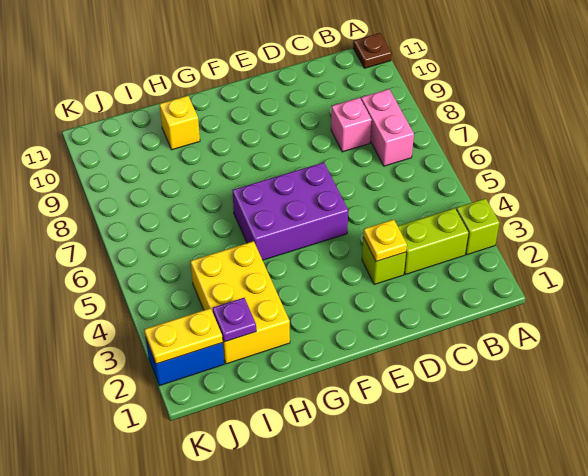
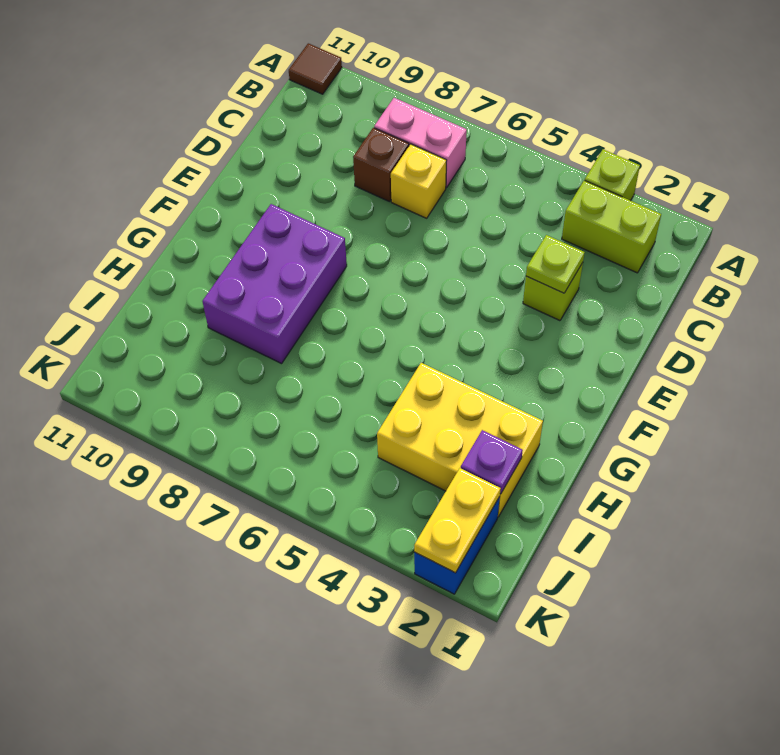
brown plate A11 level 1 -> brown tile A11 level 1
lime brick B3:C3 level 1 -> lime brick B2:B3 level 1
pink brick C8 level 1 -> brown brick C8 level 1
yellow plate D3 level 2 -> lime plate D3 level 2
purple brick E5:G6 level 1 -> purple brick F8:H9 level 1
yellow brick H10 level 1 -> yellow brick C7 level 1

